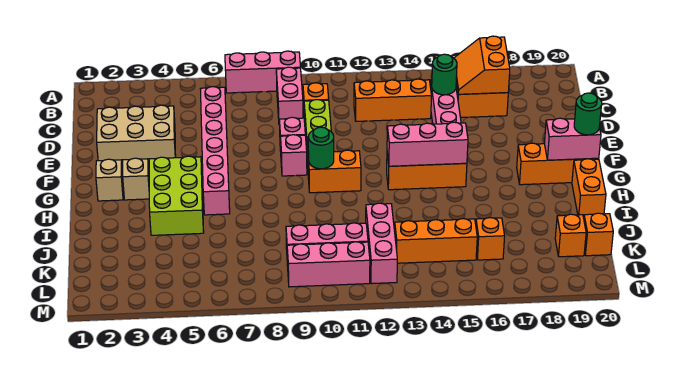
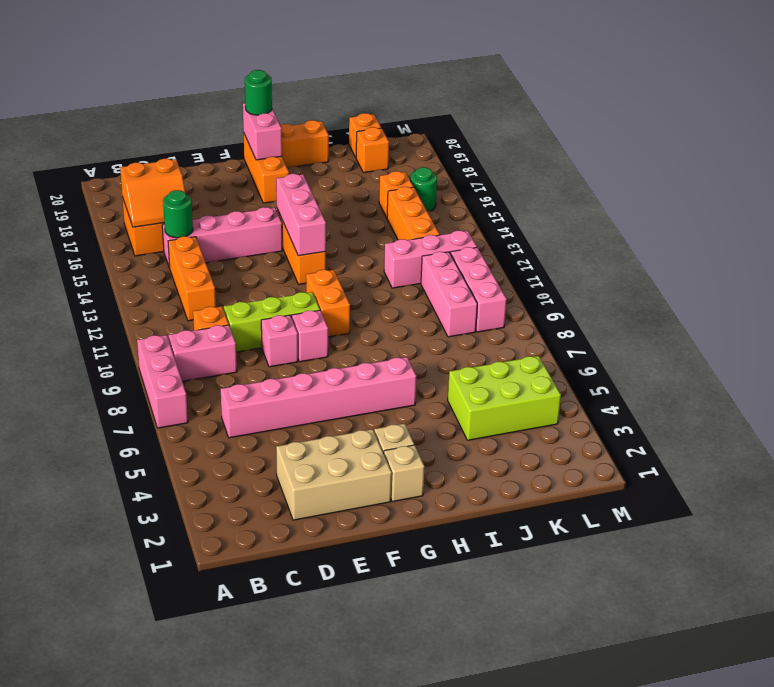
tan brick D2:E4 level 1 -> tan brick D2:F3 level 1
lime brick G4:I5 level 1 -> lime brick J4:L5 level 1
green round brick G10 level 2 -> green round brick L16 level 1

